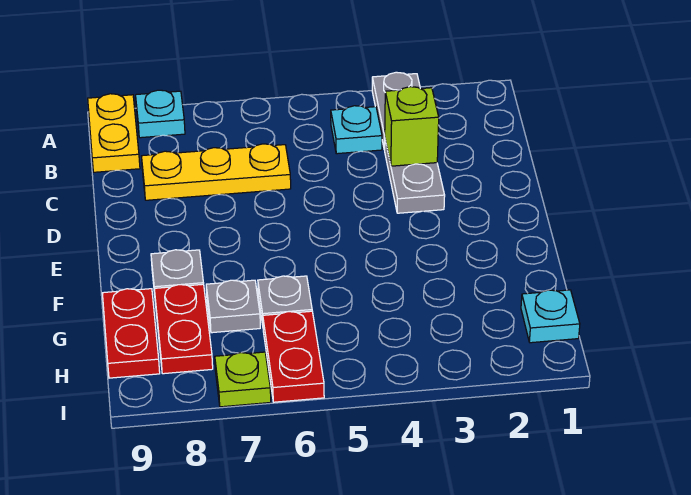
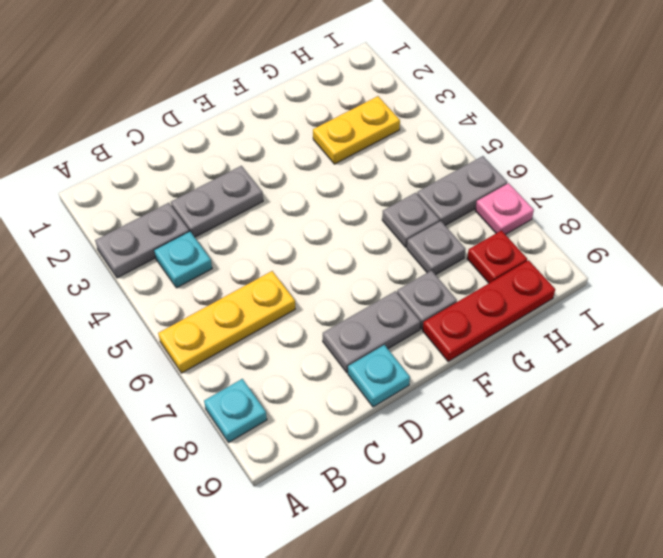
yellow plate A9:B9 level 1 -> yellow plate G3:H3 level 1
lime brick C3 level 2 -> none
yellow plate C6:C8 level 1 -> yellow plate A6:C6 level 1
none -> grey plate D8:E8 level 1
red plate G8:H8 level 1 -> red plate H8 level 1
red plate G9:H9 level 1 -> red plate F9:H9 level 1
cyan plate H1 level 1 -> cyan plate D9 level 1
red plate H6:I6 level 1 -> grey plate H6:I6 level 1
lime plate I7 level 1 -> pink plate I7 level 1

